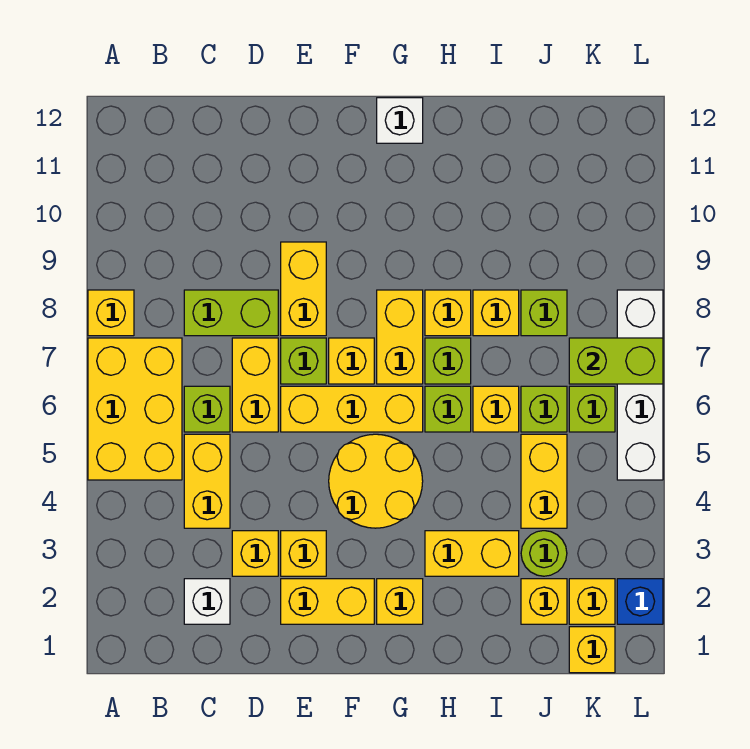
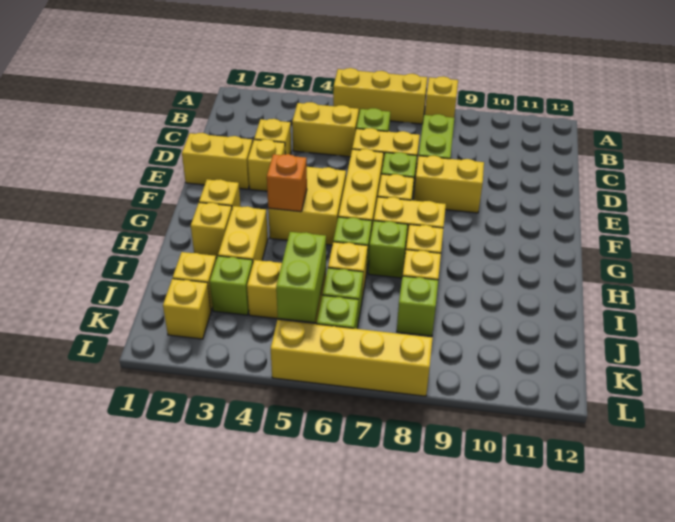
yellow brick A5:B7 level 1 -> yellow brick A5:A7 level 1
white brick C2 level 1 -> none
yellow brick E2:F2 level 1 -> yellow brick E1:E2 level 1
yellow round brick F4:G5 level 1 -> yellow brick F4:G5 level 1
none -> orange brick G4 level 2
white brick G12 level 1 -> none
lime round brick J3 level 1 -> lime brick J3 level 1
yellow brick K1 level 1 -> yellow brick H2 level 1
lime brick K7:L7 level 2 -> lime brick J5:K5 level 2
blue brick L2 level 1 -> none
white brick L5:L8 level 1 -> yellow brick L5:L8 level 1

